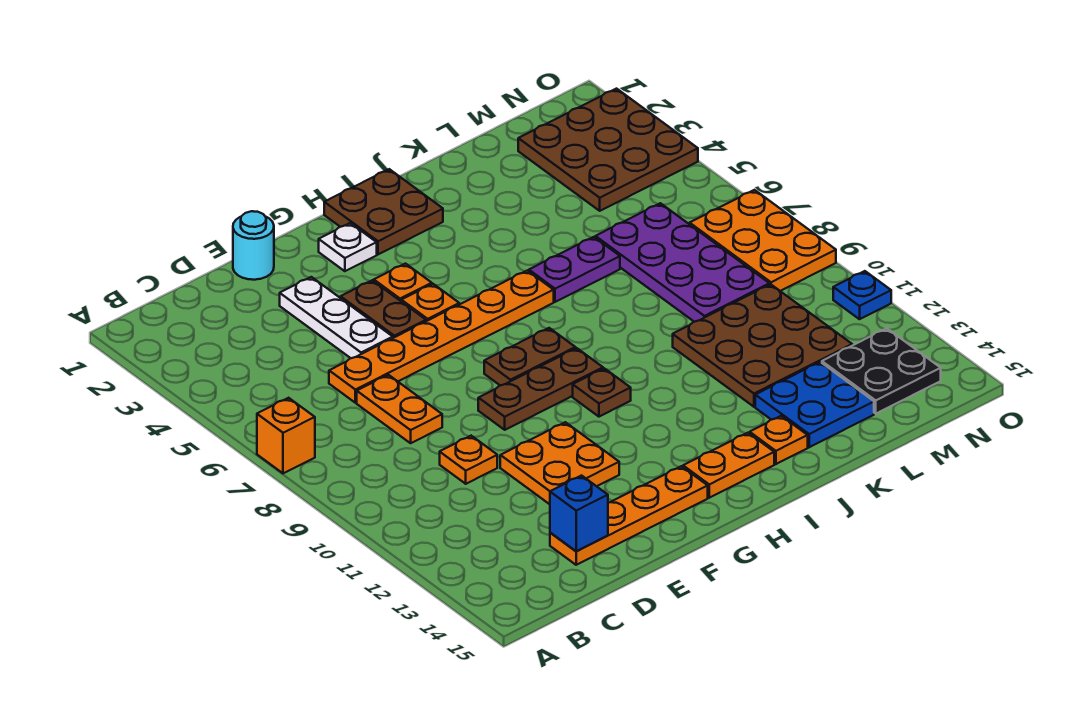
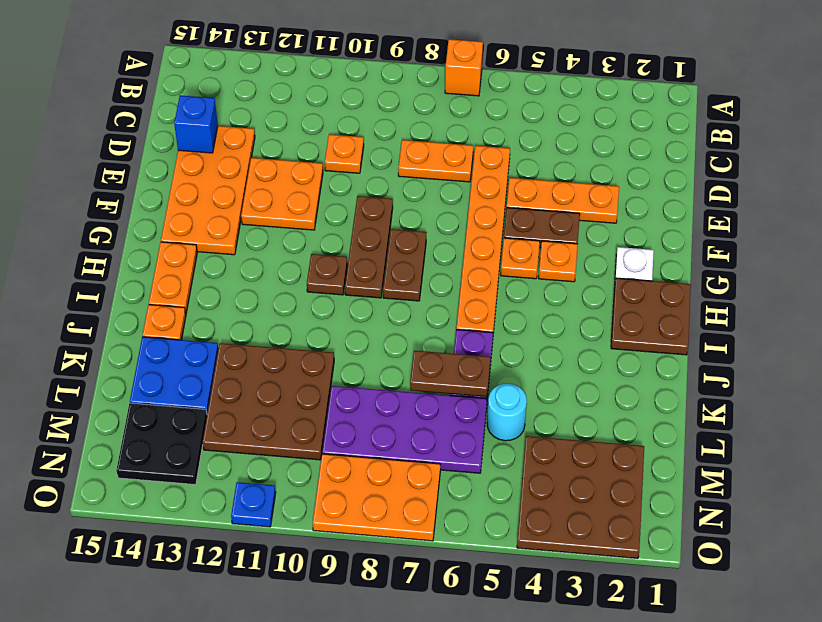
orange plate D14:G14 level 1 -> orange plate D13:G14 level 1
cyan round brick E1 level 1 -> cyan round brick L5 level 1
white plate E3:E5 level 1 -> orange plate E3:E5 level 1
none -> brown plate K6:K7 level 2

